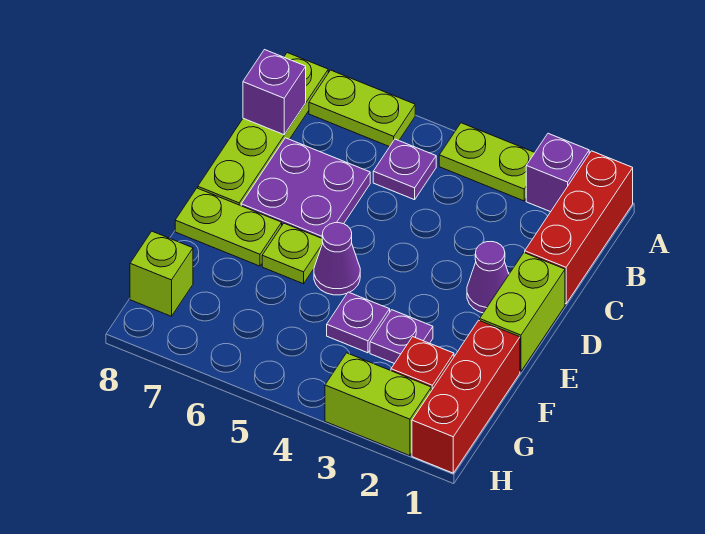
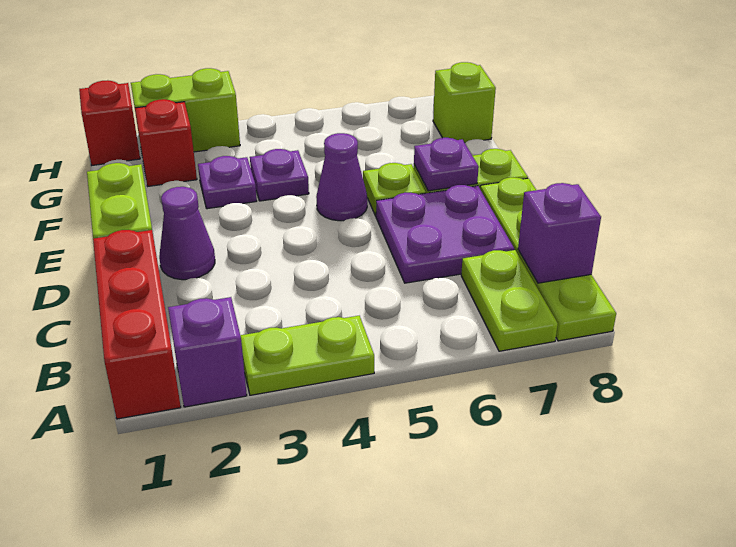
lime plate A6:A7 level 1 -> lime plate A7:B7 level 1
purple plate B5 level 1 -> purple plate E7 level 2
red brick F1:H1 level 1 -> red brick H1 level 1

